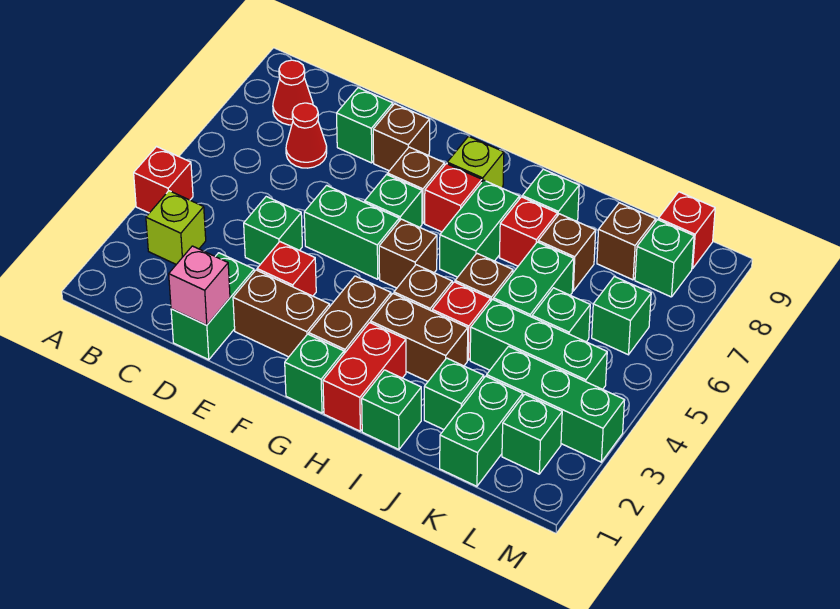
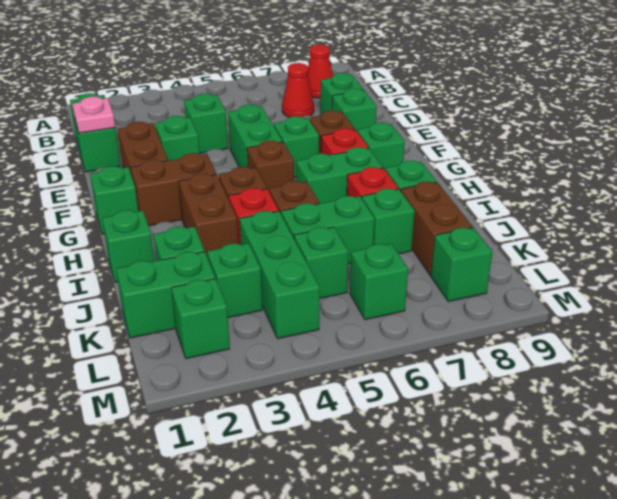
red brick A4 level 1 -> none
lime brick B3 level 1 -> none
green brick D1:D2 level 1 -> green brick C1:D1 level 1
pink brick D1 level 2 -> pink plate D1 level 2
red brick E3 level 1 -> green brick E3 level 1
brown brick E8 level 1 -> green brick E8 level 1
lime brick G8 level 1 -> green brick G8 level 1
red brick H1:H2 level 1 -> none
brown brick J7 level 1 -> green brick J7 level 1
green brick K3:M3 level 1 -> green brick K3 level 1
brown brick K8 level 1 -> brown brick J8:K8 level 1
red brick L9 level 1 -> none

